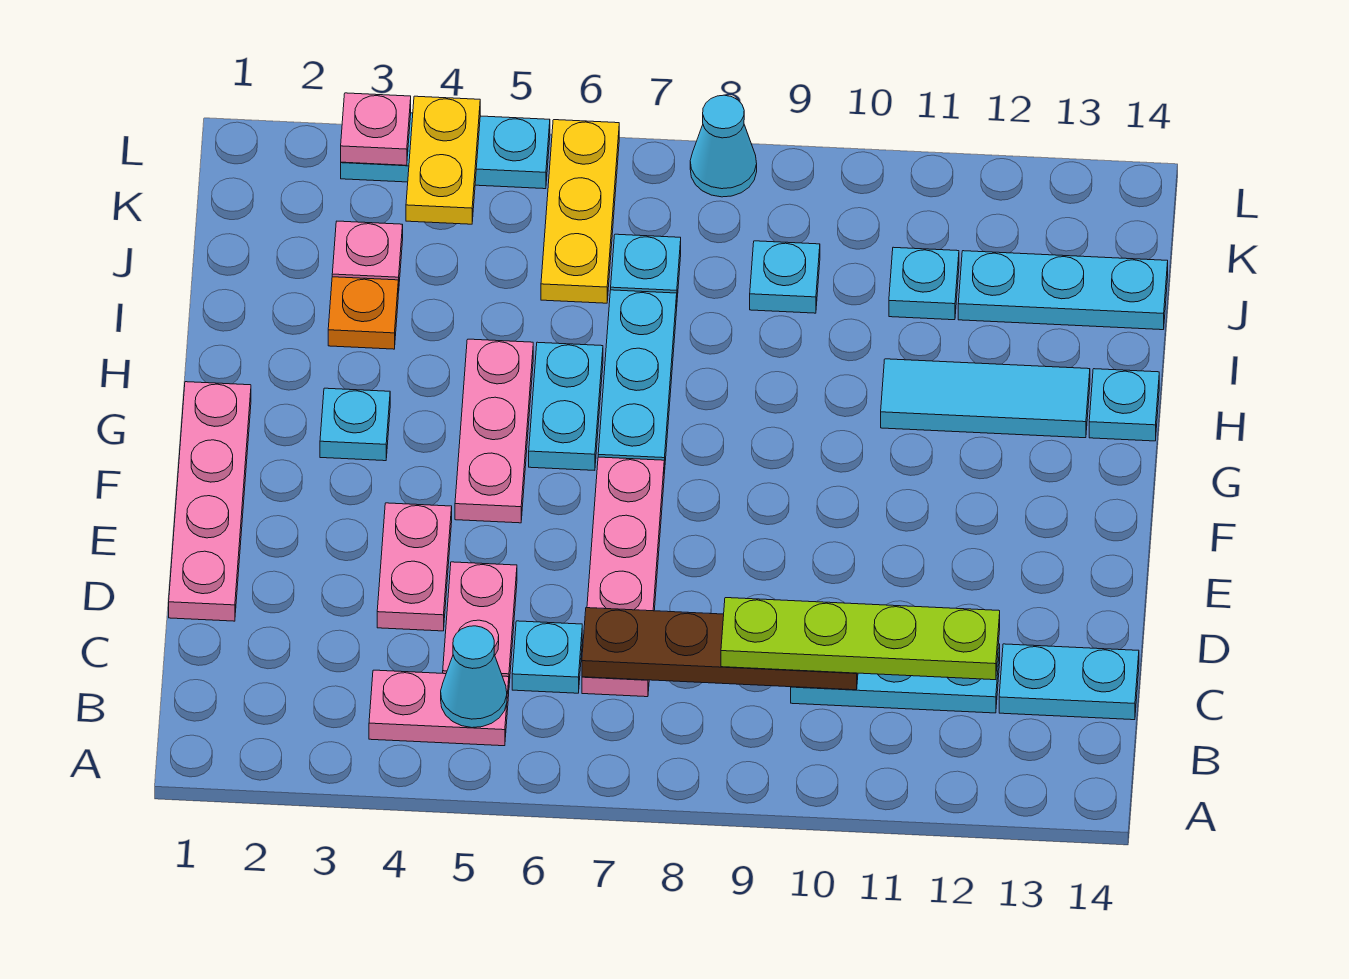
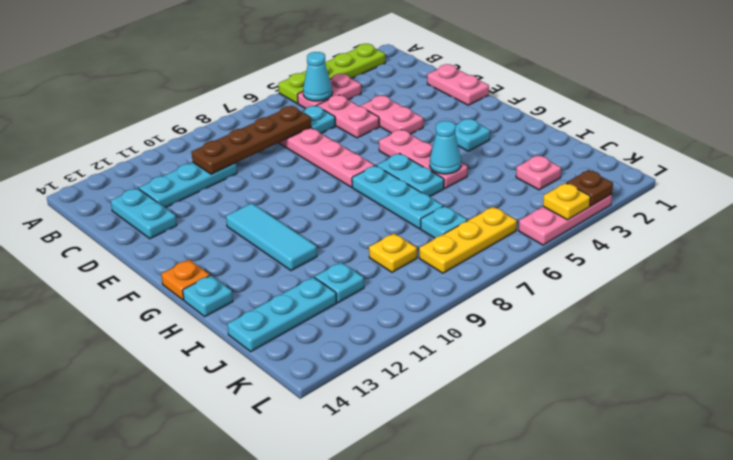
lime plate C9:C12 level 3 -> lime plate A2:A5 level 1
cyan plate C13:C14 level 1 -> cyan plate C13:D13 level 1
pink plate D1:G1 level 1 -> pink plate D1:E1 level 1
cyan tile H11:H13 level 1 -> cyan tile F11:H11 level 1
orange plate I3 level 1 -> orange plate G14 level 1
yellow plate J6:L6 level 1 -> yellow plate K6:K8 level 1
cyan plate J9 level 1 -> yellow plate J9 level 1
yellow plate K4:L4 level 2 -> yellow plate L4 level 2
cyan plate L3:L5 level 1 -> pink plate L3:L5 level 1
pink plate L3 level 2 -> brown plate L3 level 2
cyan cone L8 level 1 -> cyan cone H5 level 2

